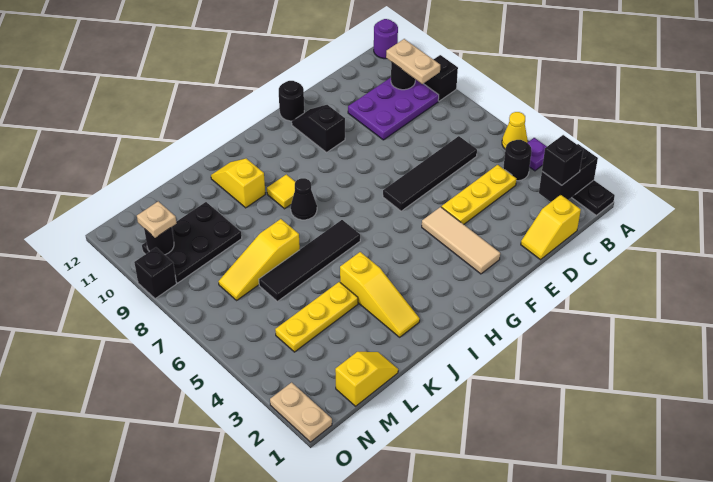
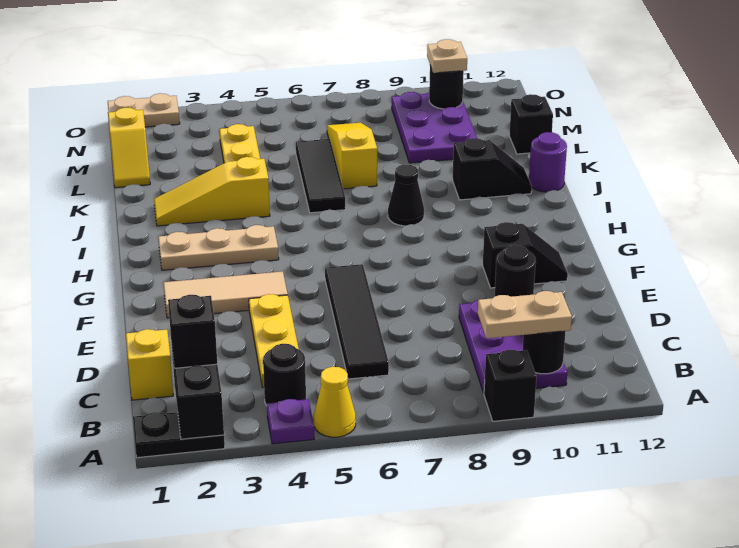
purple round brick A12 level 1 -> purple round brick J12 level 1
black round brick F12 level 1 -> black round brick E10 level 1
none -> tan plate H2:H4 level 1
black tile I6:L6 level 1 -> black tile J6:L6 level 1
yellow tile I9 level 1 -> none
yellow slope J10:J11 level 1 top 10 -> black slope J10:J11 level 1 top 10
black plate L9:N10 level 1 -> purple plate L9:N10 level 1
black brick O9 level 1 -> black brick L12 level 1

